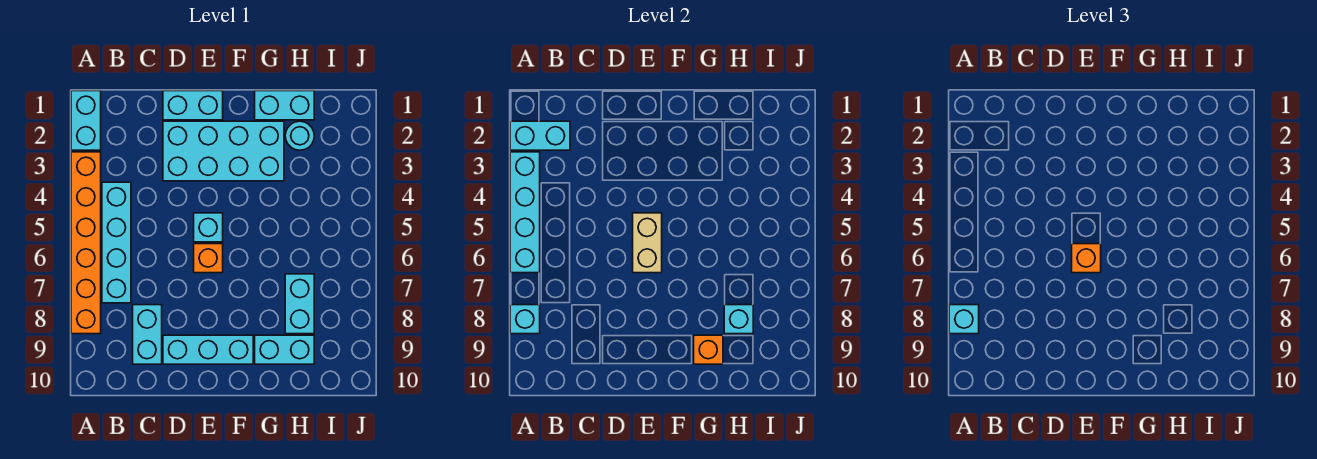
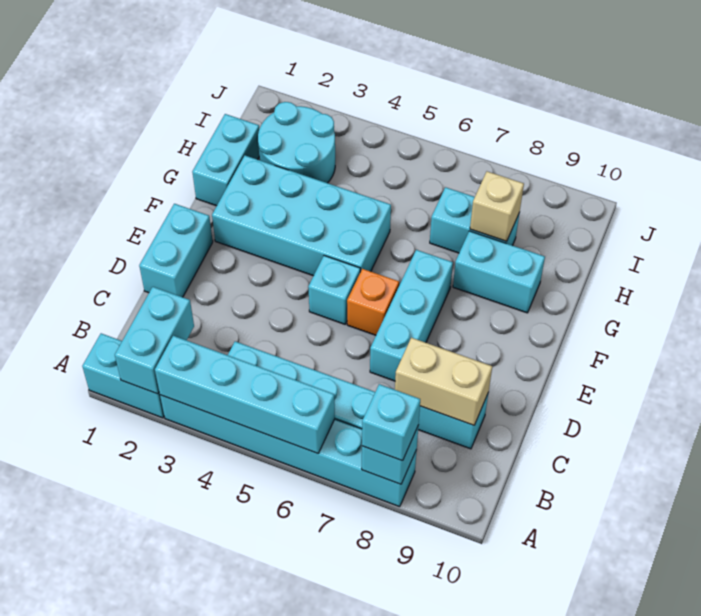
orange brick A3:A8 level 1 -> cyan brick A3:A8 level 1
cyan brick D2:G3 level 1 -> cyan brick F2:G5 level 1
cyan brick D9:F9 level 1 -> cyan brick D7:F7 level 1
tan brick E5:E6 level 2 -> tan brick C8:C9 level 2
orange brick E6 level 3 -> none
cyan brick G9:H9 level 1 -> cyan brick G8:G9 level 1
orange brick G9 level 2 -> none
cyan round brick H2 level 1 -> cyan round brick H2:I3 level 1
cyan brick H8 level 2 -> tan brick H8 level 2

